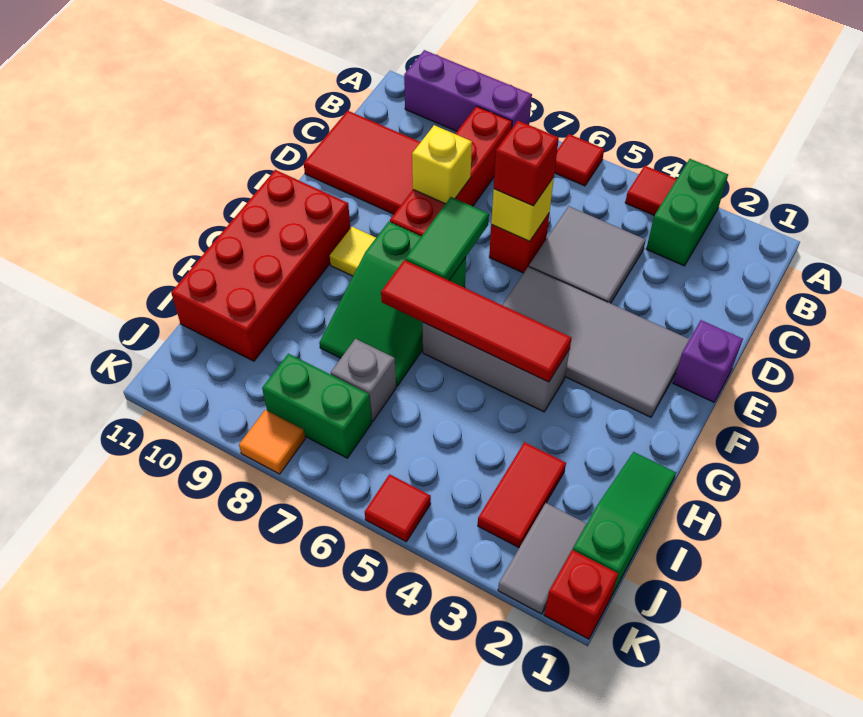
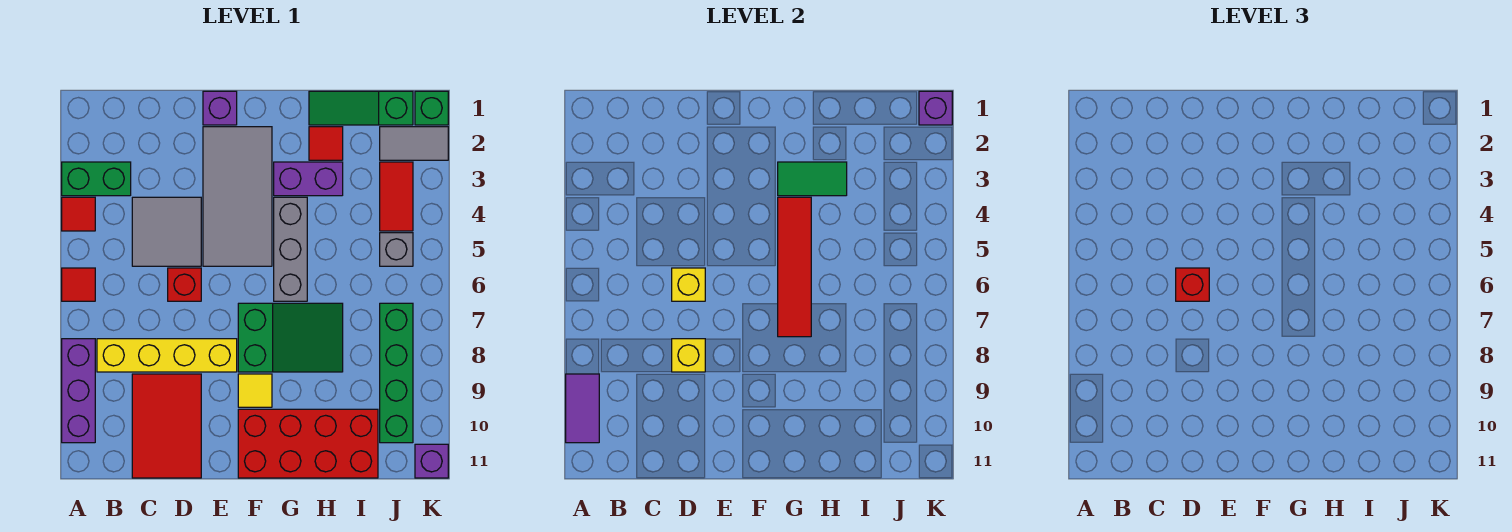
none -> purple tile A9:A10 level 2
red brick B8:E8 level 1 -> yellow brick B8:E8 level 1
green tile E7:F7 level 2 -> green tile G3:H3 level 2
none -> purple brick G3:H3 level 1
red tile I3:J3 level 1 -> red tile J3:J4 level 1
grey brick I7 level 1 -> grey brick J5 level 1
green brick J7:J8 level 1 -> green brick J7:J10 level 1
red brick K1 level 1 -> green brick K1 level 1
none -> purple brick K1 level 2
red tile K5 level 1 -> red tile H2 level 1
orange tile K8 level 1 -> none
none -> purple brick K11 level 1

